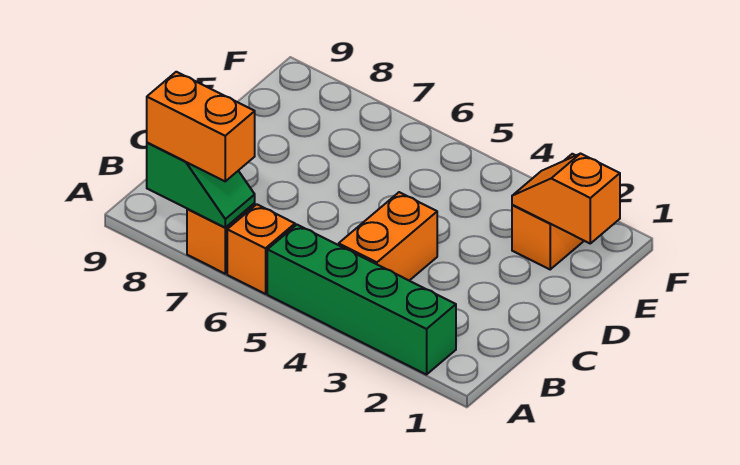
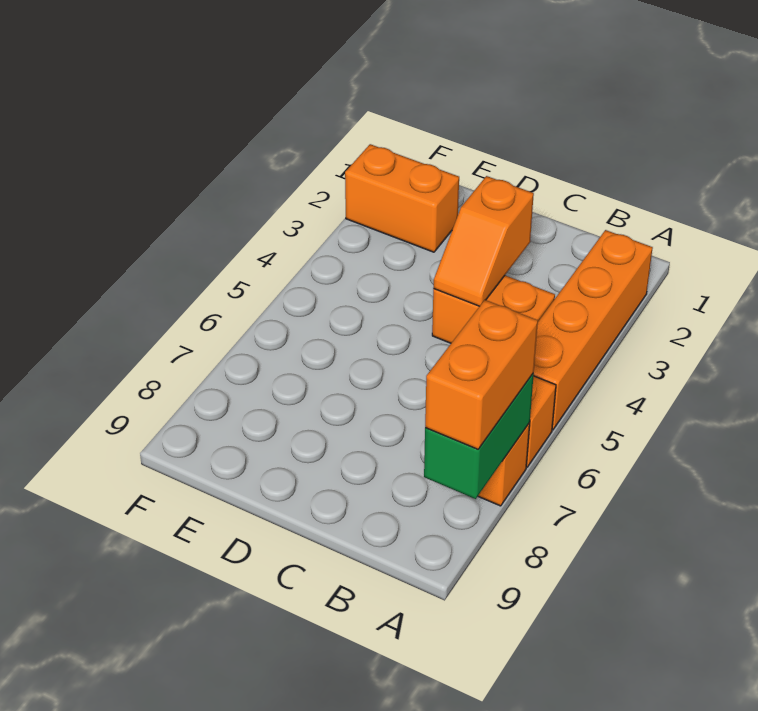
green brick A2:A5 level 1 -> orange brick A2:A5 level 1
green slope A7:A8 level 2 top 8 -> green brick A7:A8 level 2
orange slope E1:E2 level 2 top 1 -> orange slope C3:C4 level 2 top 3

